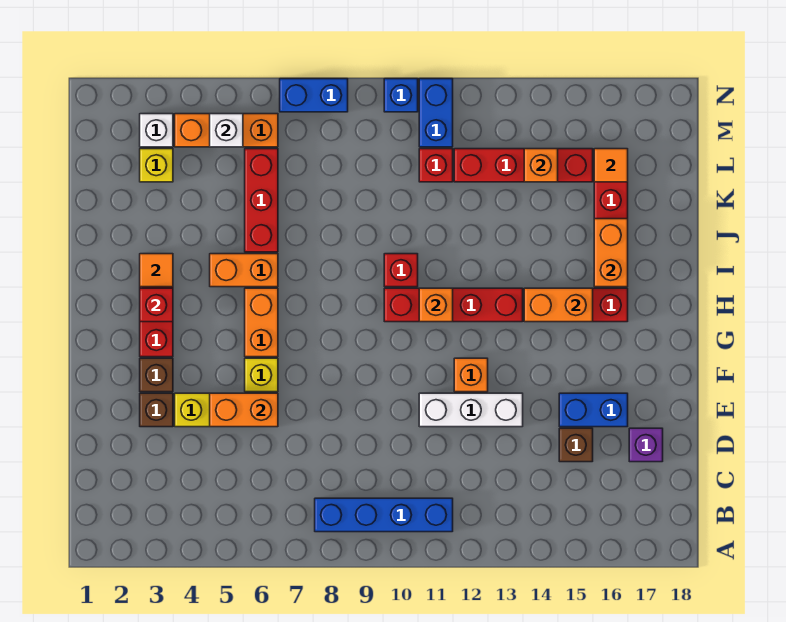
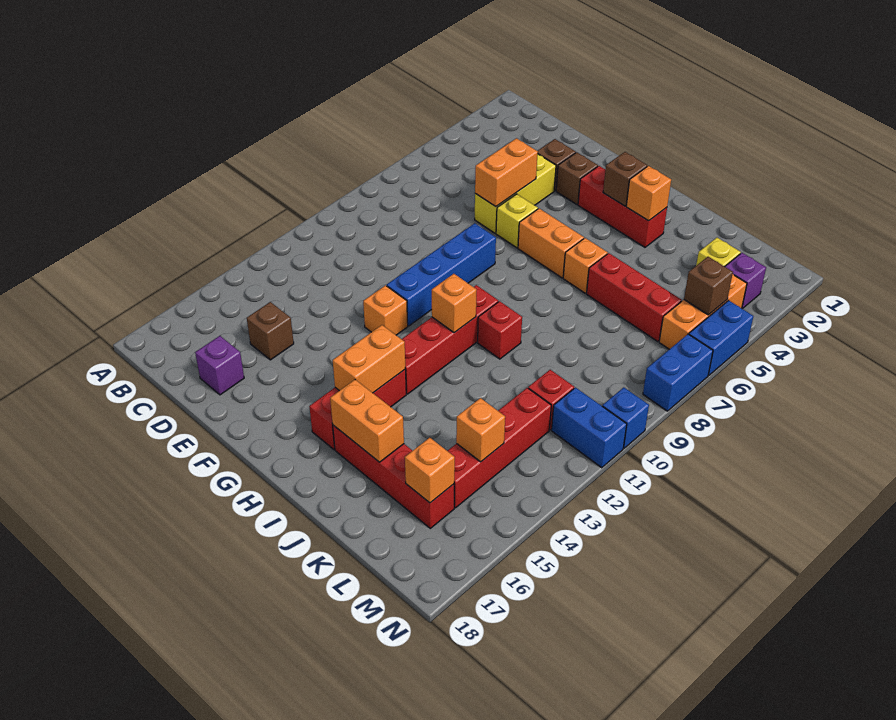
blue brick B8:B11 level 1 -> blue brick F8:F11 level 1
white brick E11:E13 level 1 -> none
blue brick E15:E16 level 1 -> blue brick N5:N6 level 1
red brick H3 level 2 -> brown brick H3 level 2
orange tile I3 level 2 -> orange brick I3 level 2
orange brick I5:I6 level 1 -> orange brick I6 level 1
orange tile L16 level 2 -> orange brick L16 level 2
white brick M3 level 1 -> purple brick M3 level 1
white brick M5 level 2 -> brown brick M5 level 2

